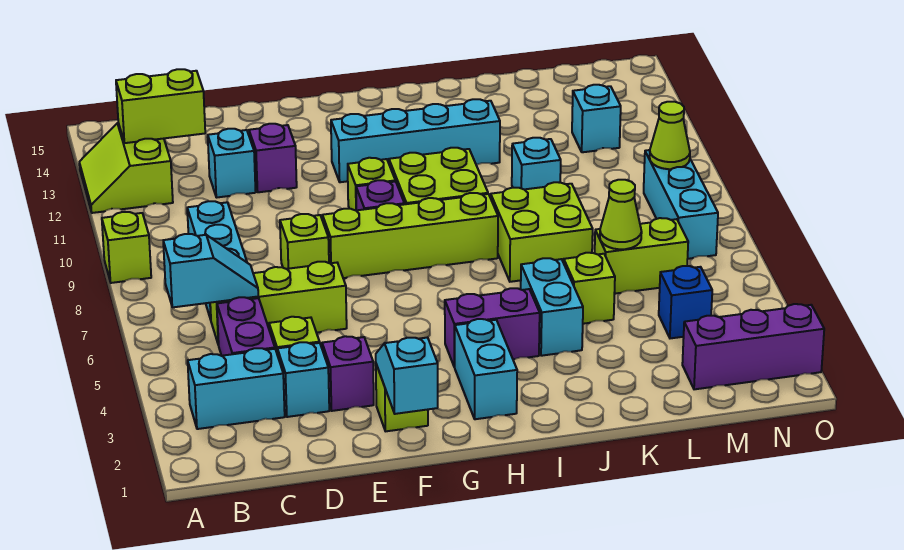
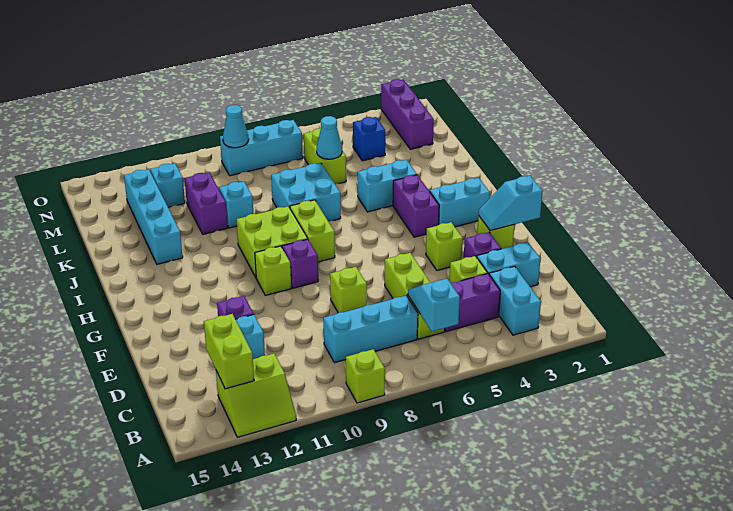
cyan brick D3 level 1 -> cyan brick D2:D3 level 1
lime brick F8:I8 level 1 -> lime brick H8:I8 level 1
cyan brick G12:J12 level 1 -> cyan brick J13:M13 level 1
lime brick J7:K8 level 1 -> cyan brick J7:K8 level 1
lime brick K5 level 1 -> lime brick F4 level 1
none -> purple brick K11:L11 level 1
lime cone L6 level 2 -> cyan cone L6 level 2
lime cone N9 level 2 -> cyan cone N9 level 2

